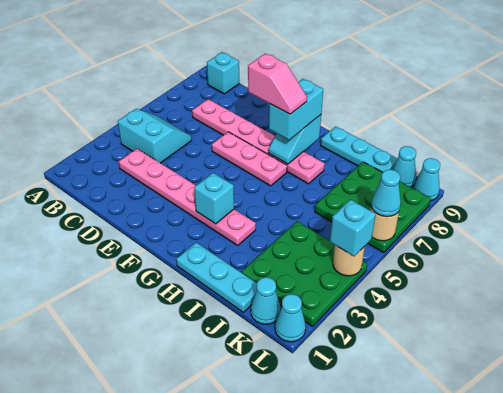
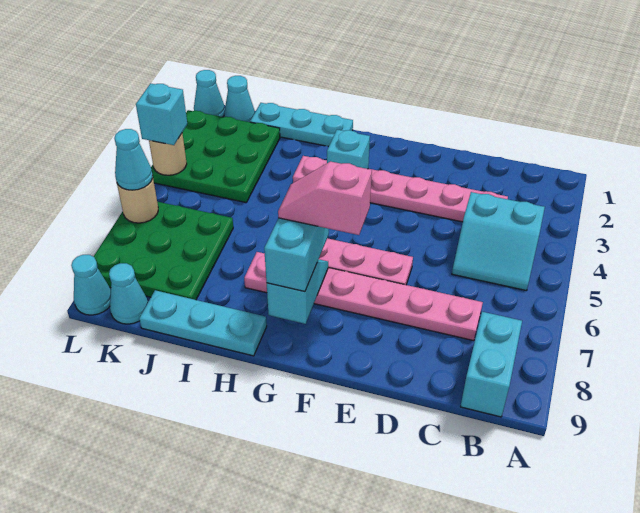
cyan brick B9 level 1 -> cyan brick B8:B9 level 1

